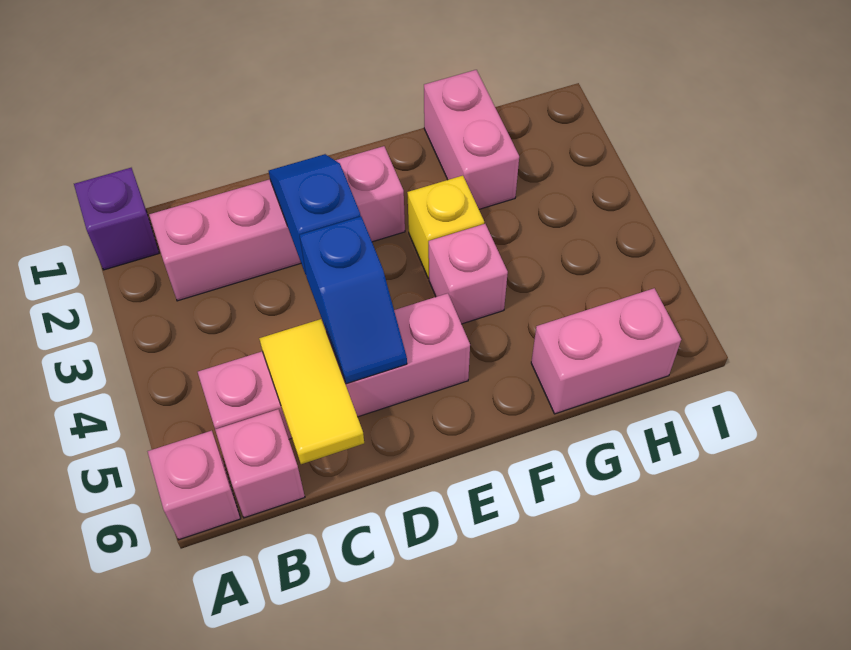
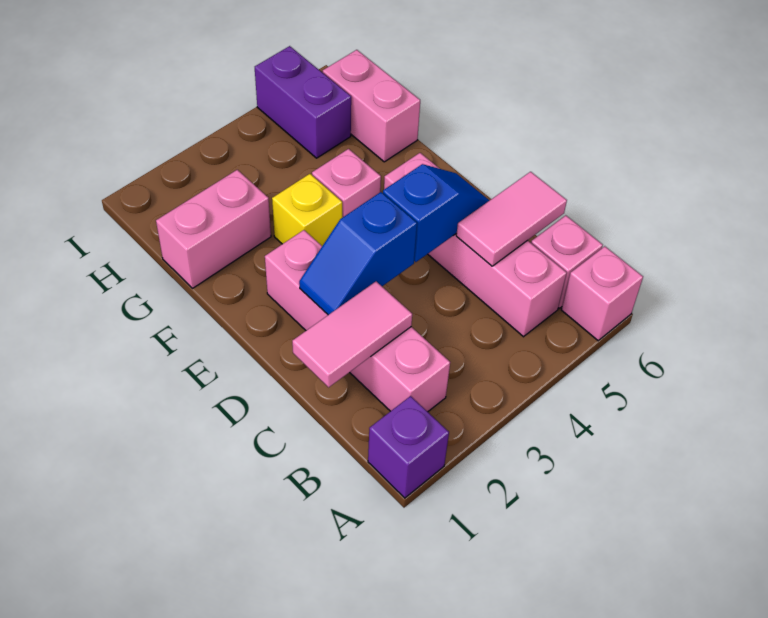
none -> pink tile C1:C2 level 2
yellow tile C5:C6 level 2 -> pink tile C5:C6 level 2
none -> purple brick H5:I5 level 1

